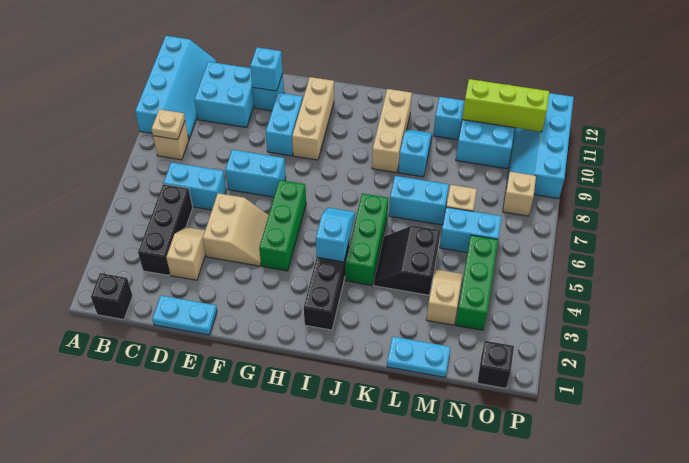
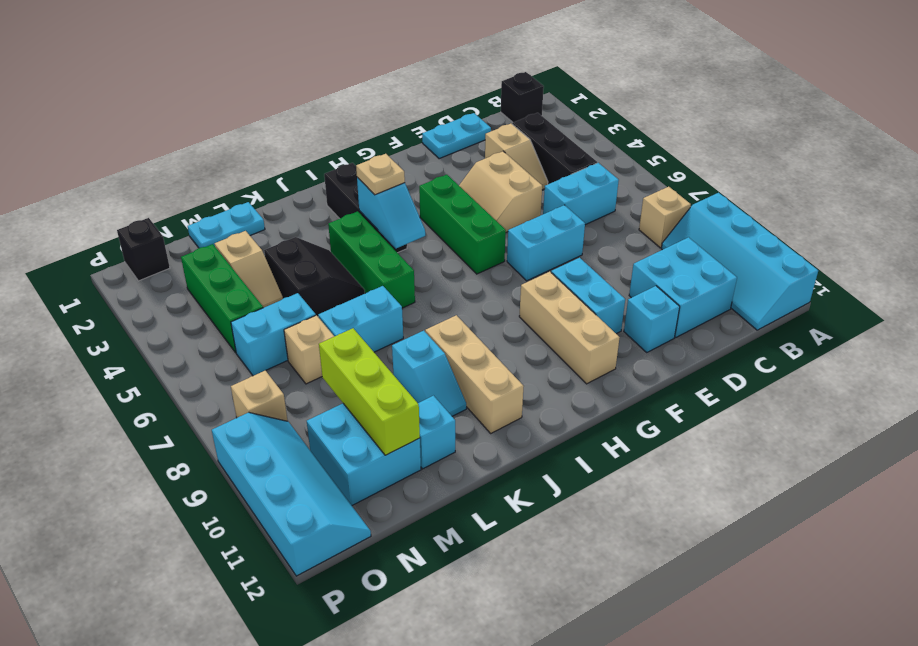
tan plate B8 level 2 -> tan plate I4 level 3
cyan brick E11 level 2 -> none
lime brick M11:O11 level 2 -> lime brick M9:M11 level 2

